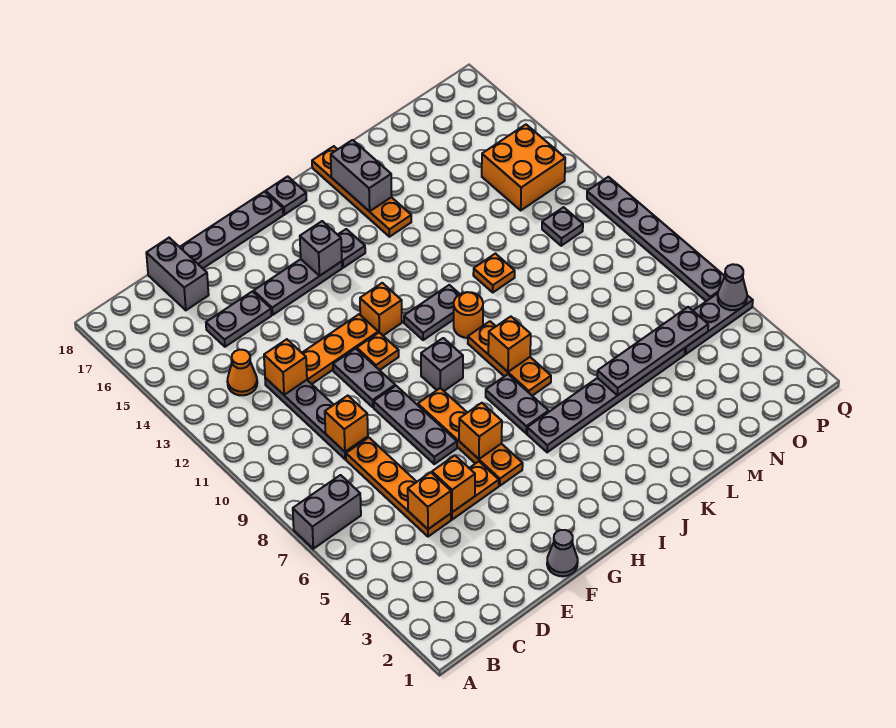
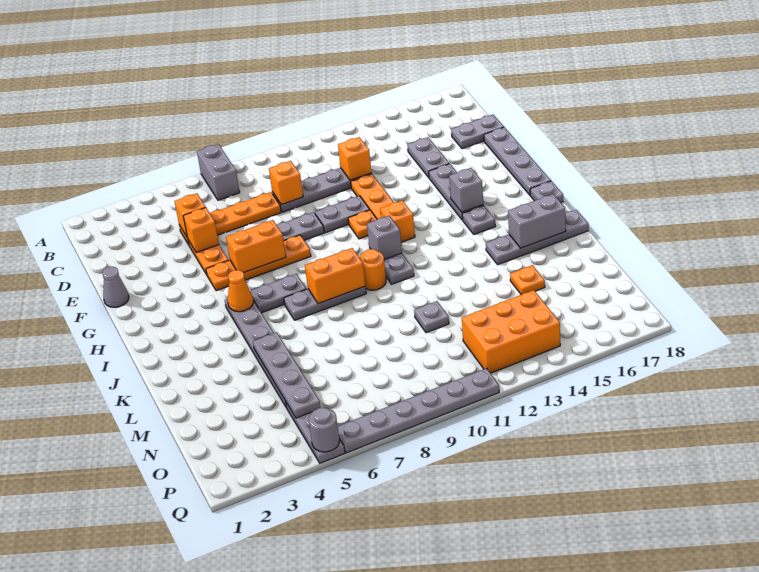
orange cone C13 level 1 -> orange cone I5 level 2
grey brick D17:D18 level 1 -> grey plate D17:D18 level 1
orange brick G6 level 2 -> orange brick G6:G7 level 2
grey brick H9 level 1 -> grey brick I11 level 2
orange plate J7:J9 level 1 -> grey plate J7:J9 level 1
orange brick J8 level 2 -> orange brick J8:J9 level 2
orange plate K15:K18 level 1 -> grey plate K15:K18 level 1
orange plate L11 level 1 -> orange plate M15 level 1
grey plate O11 level 1 -> grey plate M11 level 1
orange brick O13:P14 level 1 -> orange brick O12:P14 level 1
grey cone Q5 level 2 -> grey round brick Q5 level 2

